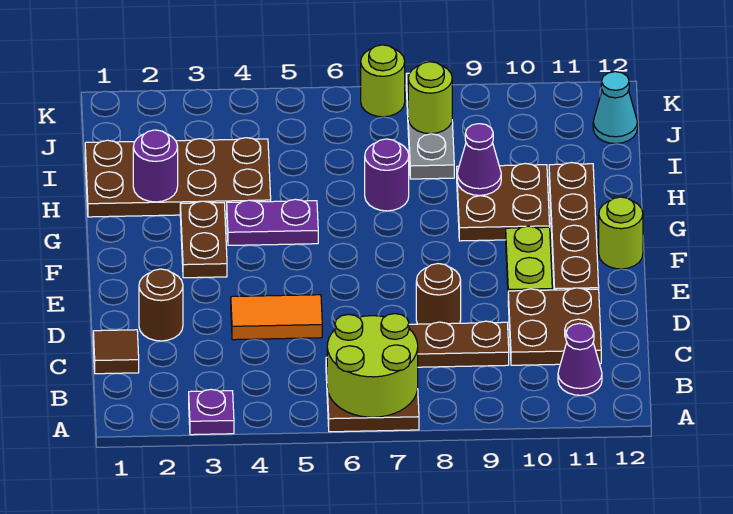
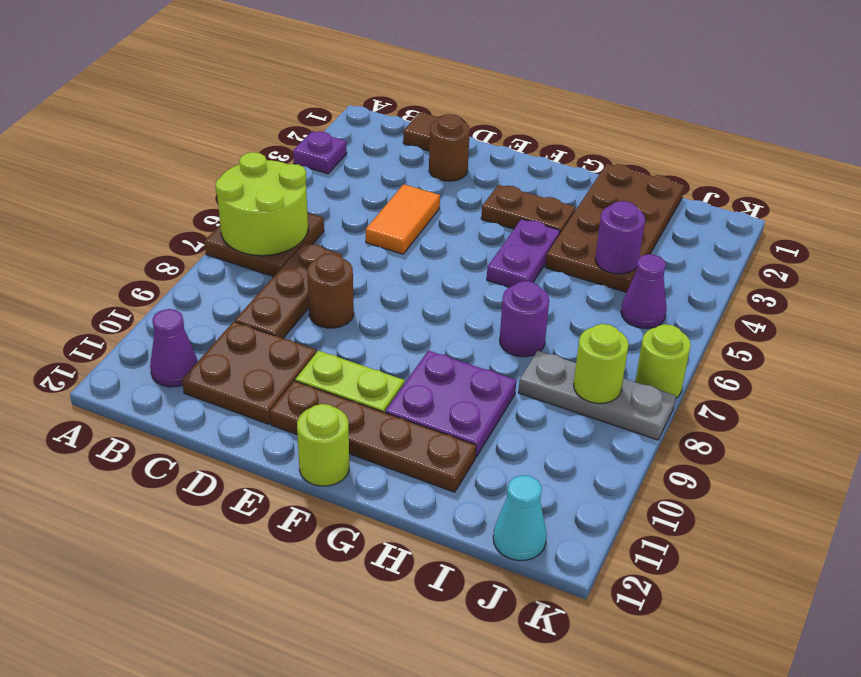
brown plate G9:H10 level 1 -> purple plate G9:H10 level 1
purple round brick H2 level 2 -> purple round brick I4 level 2
purple cone H9 level 2 -> purple cone J5 level 1

